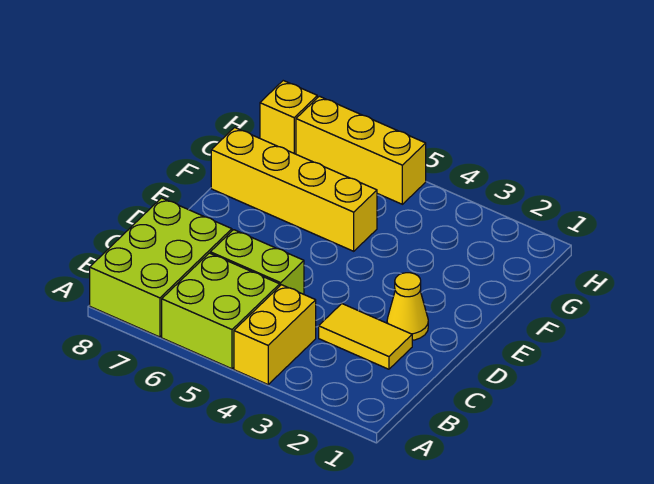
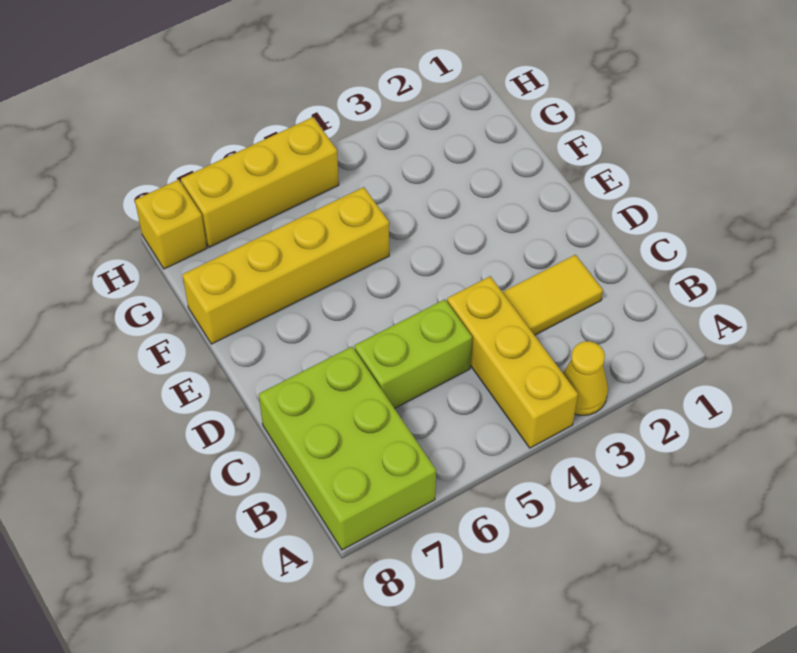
yellow brick A4:B4 level 1 -> yellow brick A4:C4 level 1
lime brick A5:B6 level 1 -> none
yellow cone D2 level 1 -> yellow cone A3 level 1

